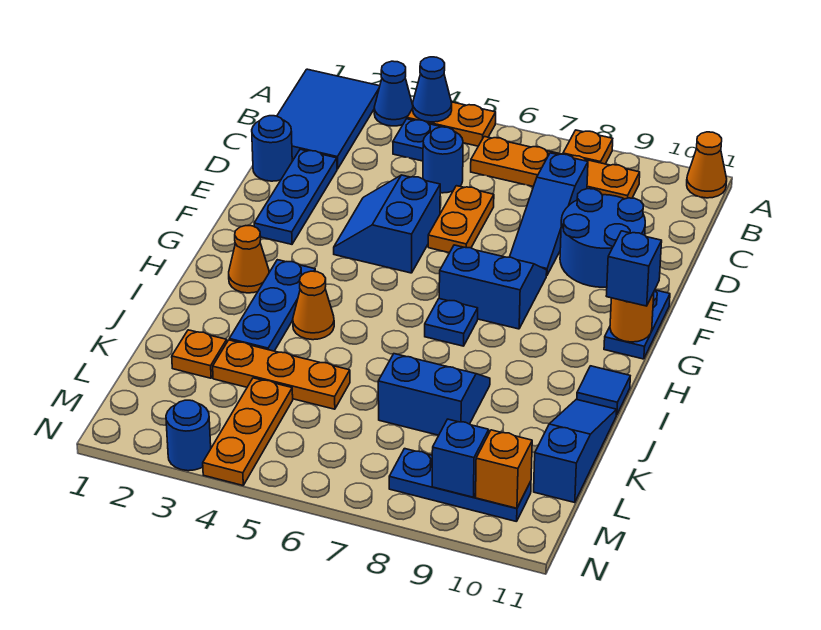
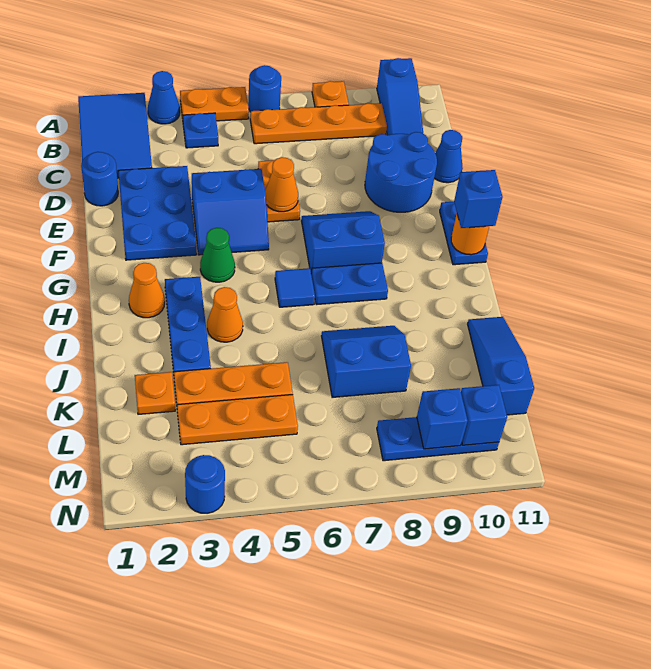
blue cone A4 level 2 -> blue cone D11 level 1
orange cone A11 level 1 -> orange cone E6 level 2
blue round brick C5 level 1 -> blue round brick A6 level 1
blue slope C8:E8 level 1 top C -> blue slope A10:C10 level 1 top A
blue plate D2:F2 level 1 -> blue plate D2:F3 level 1
blue slope E4:F5 level 1 top 5 -> blue slope E4:F5 level 1 top E
none -> green cone G4 level 1
blue plate H7 level 1 -> blue plate H7:H8 level 1
blue tile I11 level 1 -> blue tile H6 level 1
orange plate L4:N4 level 1 -> orange plate L3:L5 level 1
orange brick M10 level 2 -> blue brick M10 level 2

